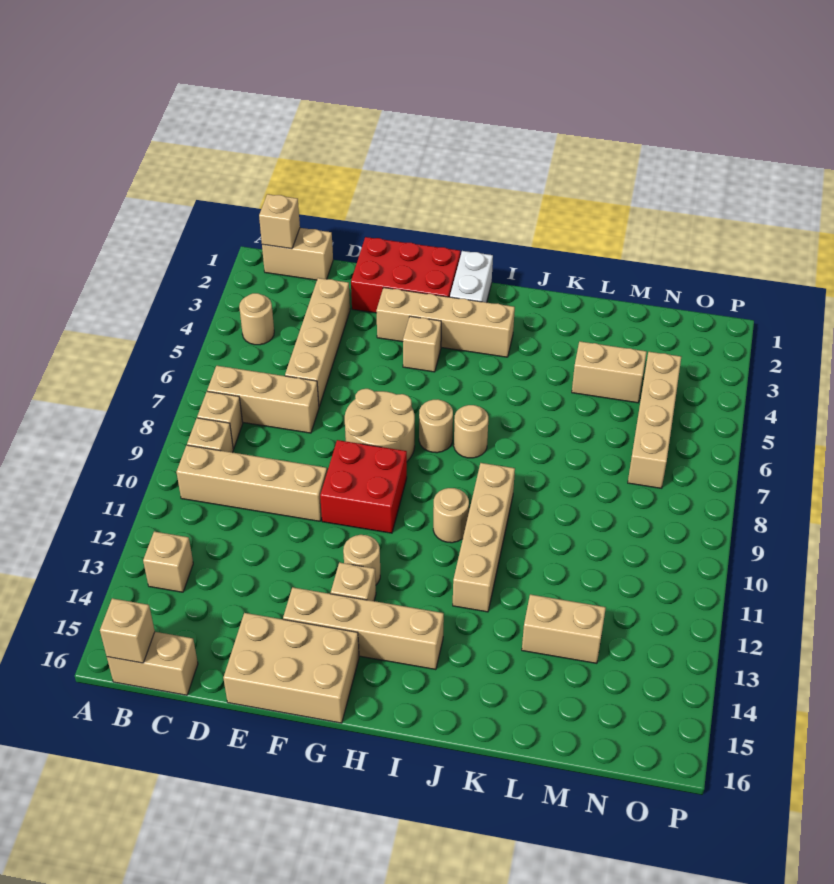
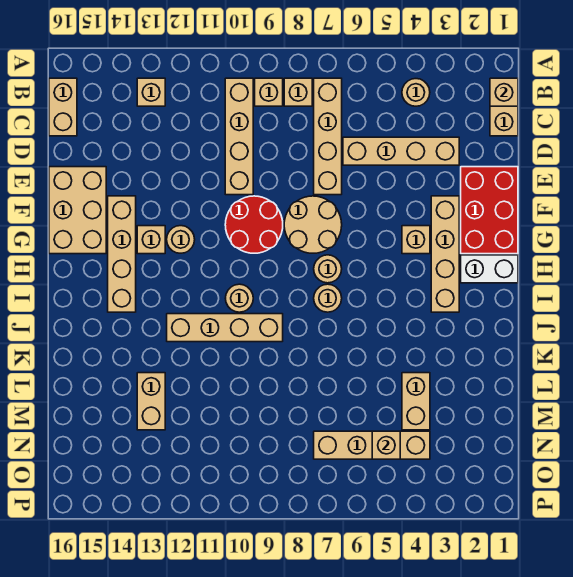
tan brick B7:D7 level 1 -> tan brick B7:E7 level 1
tan brick B16 level 2 -> tan brick N5 level 2
red brick F9:G10 level 1 -> red round brick F9:G10 level 1

